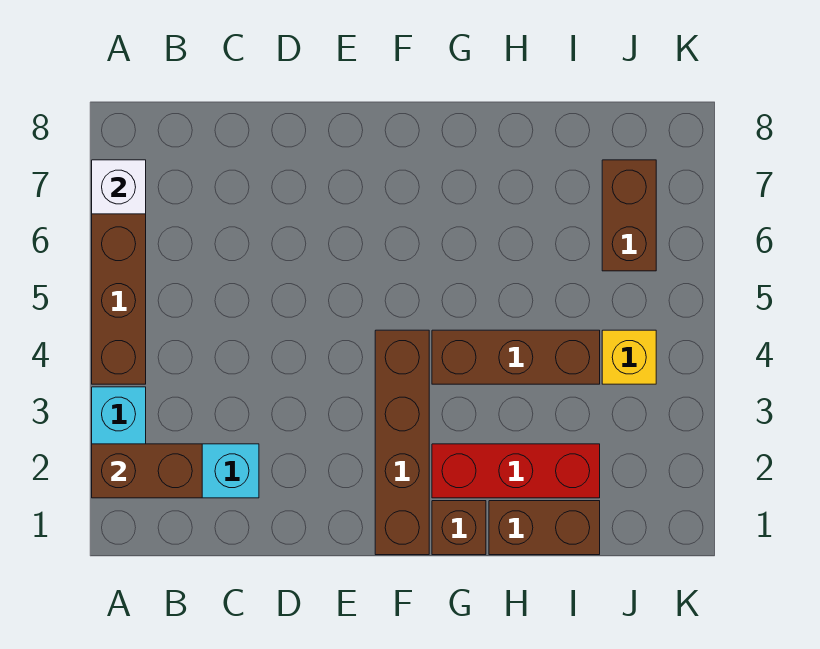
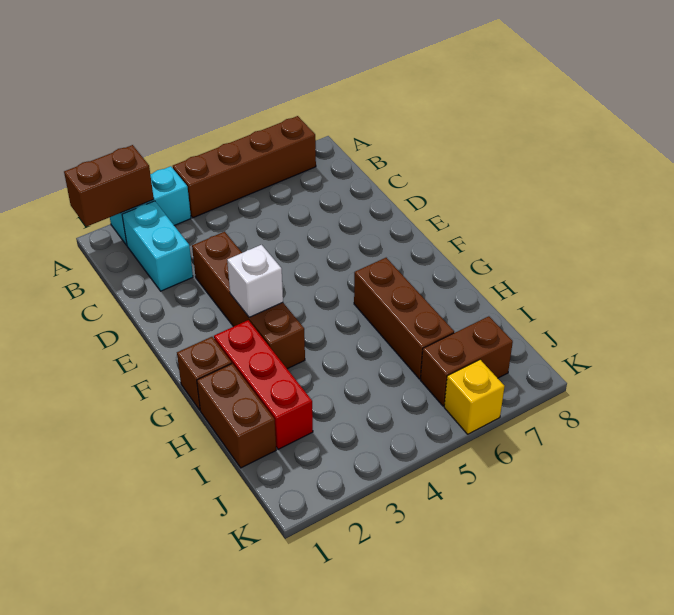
brown brick A2:B2 level 2 -> brown brick A1:A2 level 2
white brick A7 level 2 -> white brick F3 level 2
brown brick F1:F4 level 1 -> brown brick D3:G3 level 1
brown brick G4:I4 level 1 -> brown brick G6:I6 level 1
yellow brick J4 level 1 -> yellow brick K6 level 1

